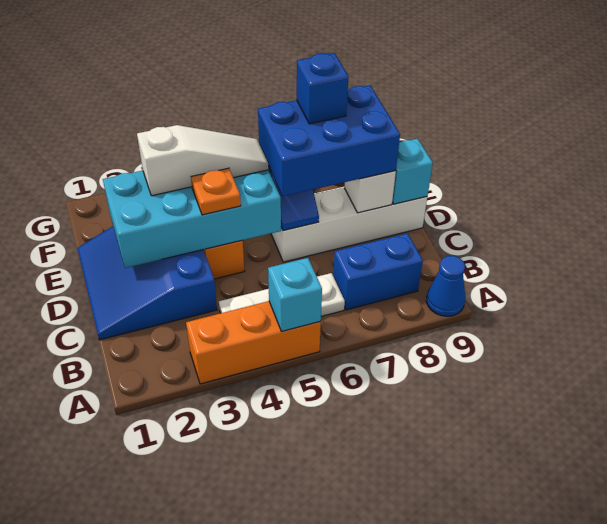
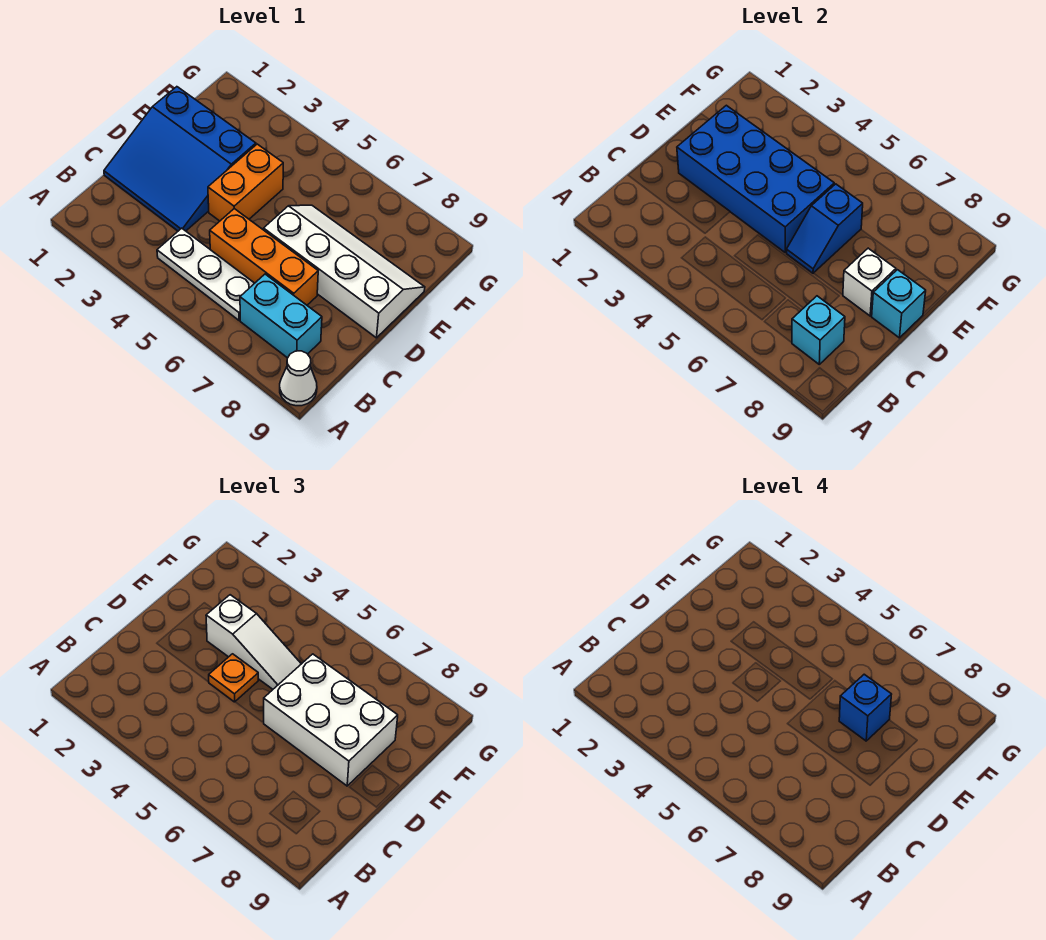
orange brick A3:A5 level 1 -> orange brick C5:C7 level 1
cyan brick A5 level 2 -> cyan brick B8 level 2
blue cone A9 level 1 -> white cone A9 level 1
blue brick B7:B8 level 1 -> cyan brick B7:B8 level 1
blue slope C1:E3 level 1 top 3 -> blue slope C1:E3 level 1 top E
cyan brick D2:E5 level 2 -> blue brick D2:E5 level 2
blue brick D6:E8 level 3 -> white brick D6:E8 level 3

